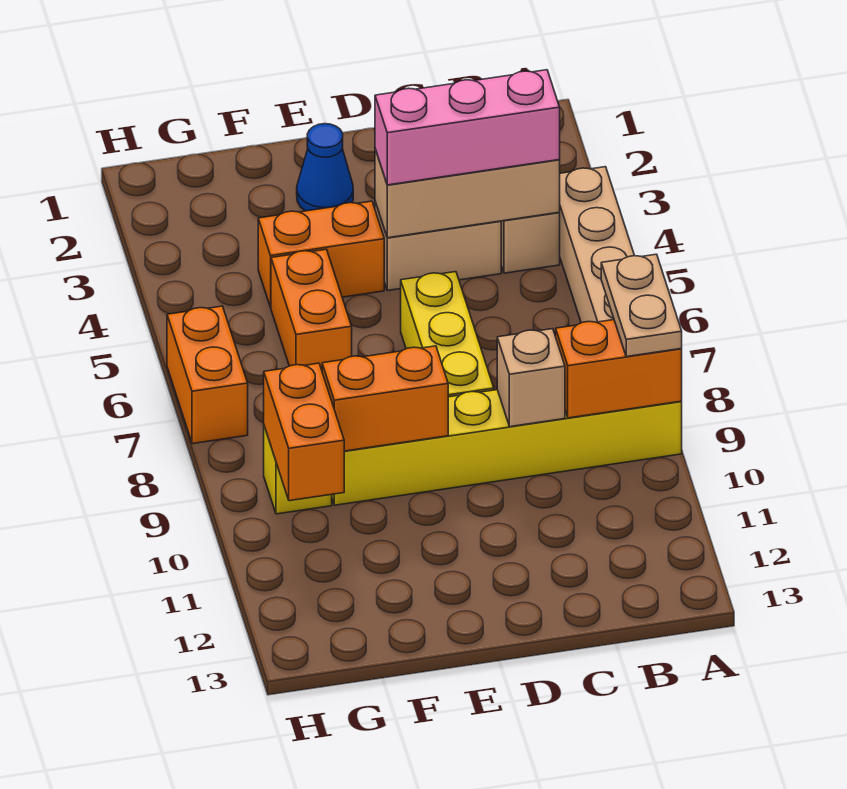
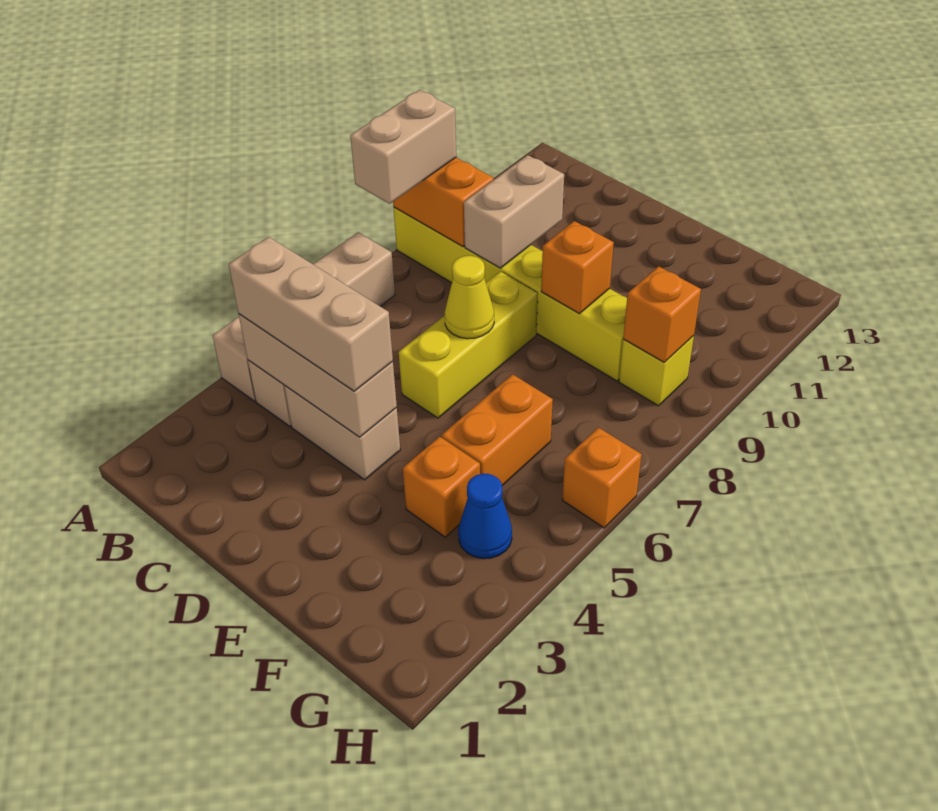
tan plate A8:A9 level 3 -> tan brick A8:A9 level 3
pink brick B4:D4 level 3 -> tan brick B4:D4 level 3
tan brick C9 level 2 -> tan brick C9:C10 level 2
none -> yellow cone D7 level 2
blue cone E2 level 1 -> blue cone G4 level 1
orange brick E4:F4 level 1 -> orange brick F4 level 1
orange brick E9:F9 level 2 -> orange brick E9 level 2
orange brick G9:G10 level 2 -> orange brick G9 level 2
orange brick H6:H7 level 1 -> orange brick H6 level 1

